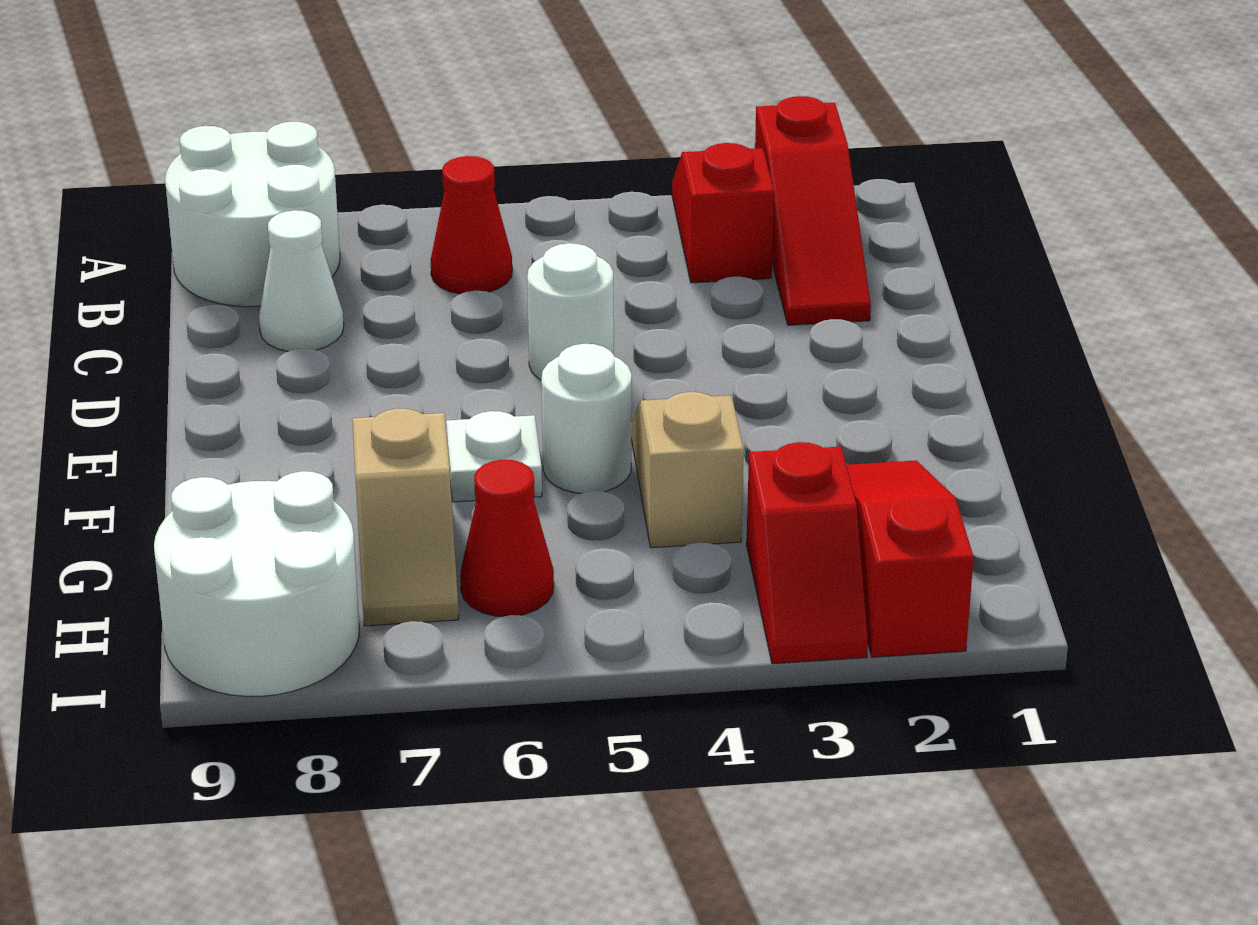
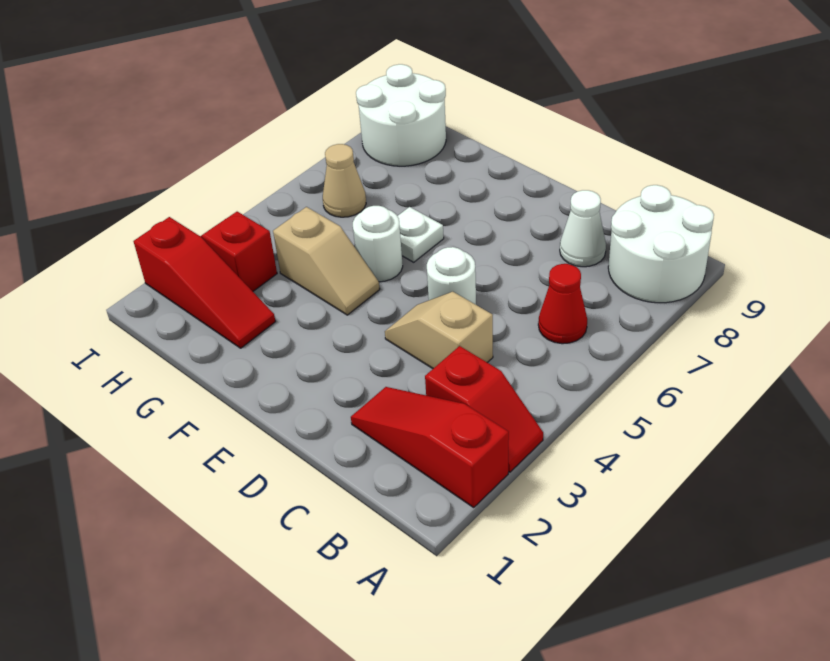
tan slope G7:H7 level 1 top G -> tan slope C4:D4 level 1 top C
red cone H6 level 1 -> tan cone H6 level 1

